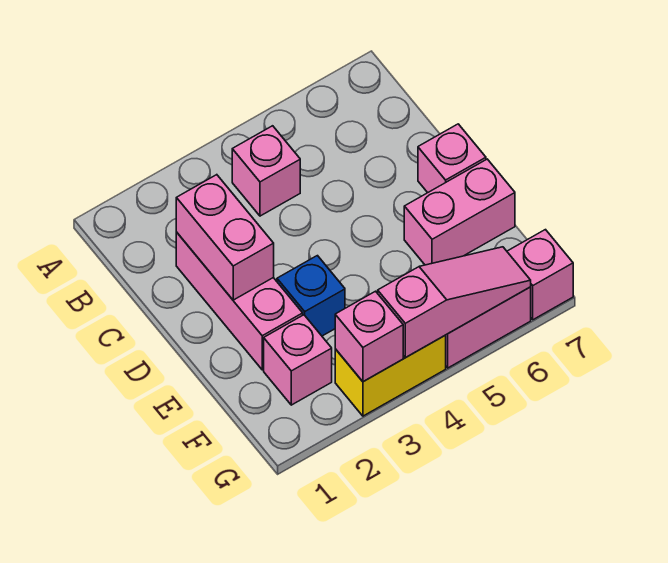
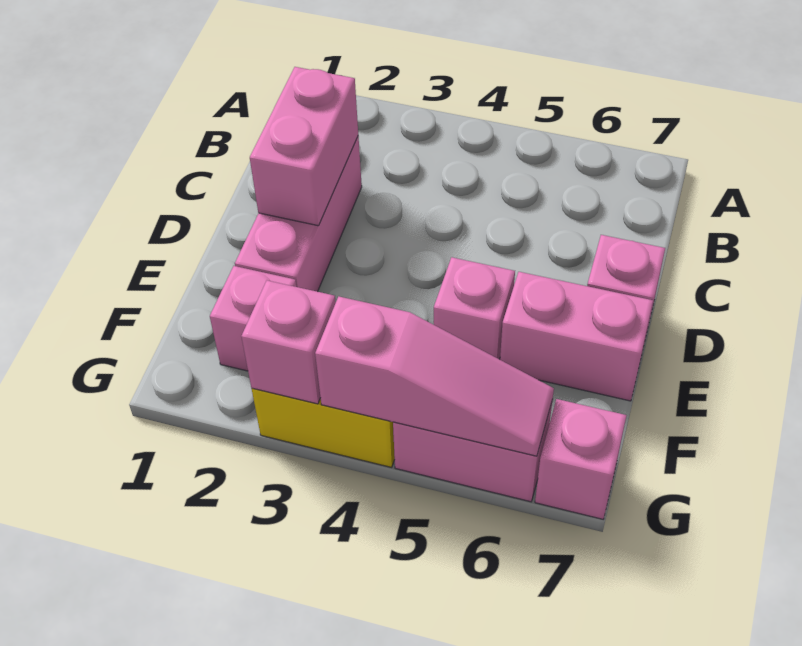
pink brick B4 level 1 -> pink brick E5 level 1
blue brick E3 level 1 -> none

